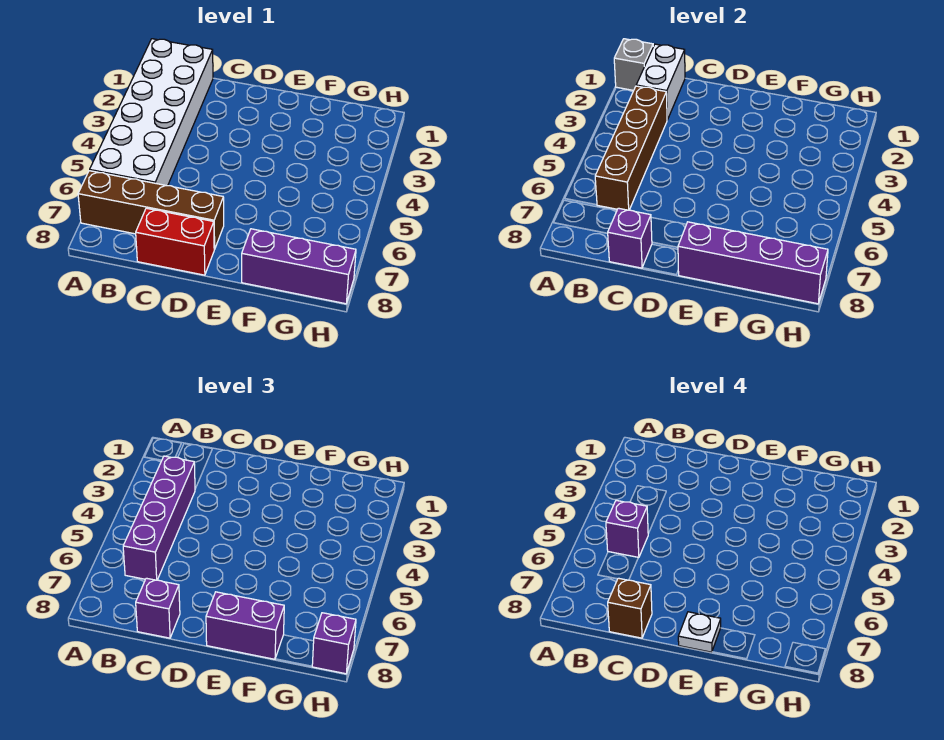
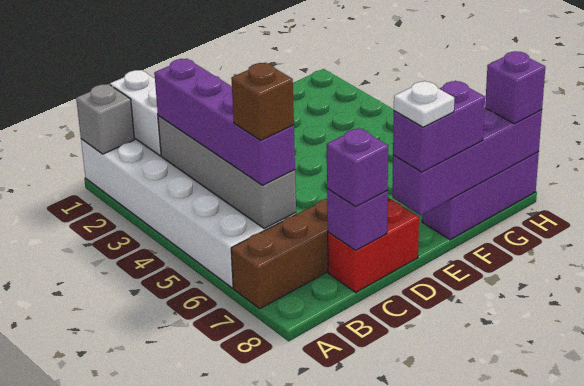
brown brick B3:B6 level 2 -> grey brick B3:B6 level 2
purple brick B5 level 4 -> none
brown brick C8 level 4 -> brown brick B6 level 4

